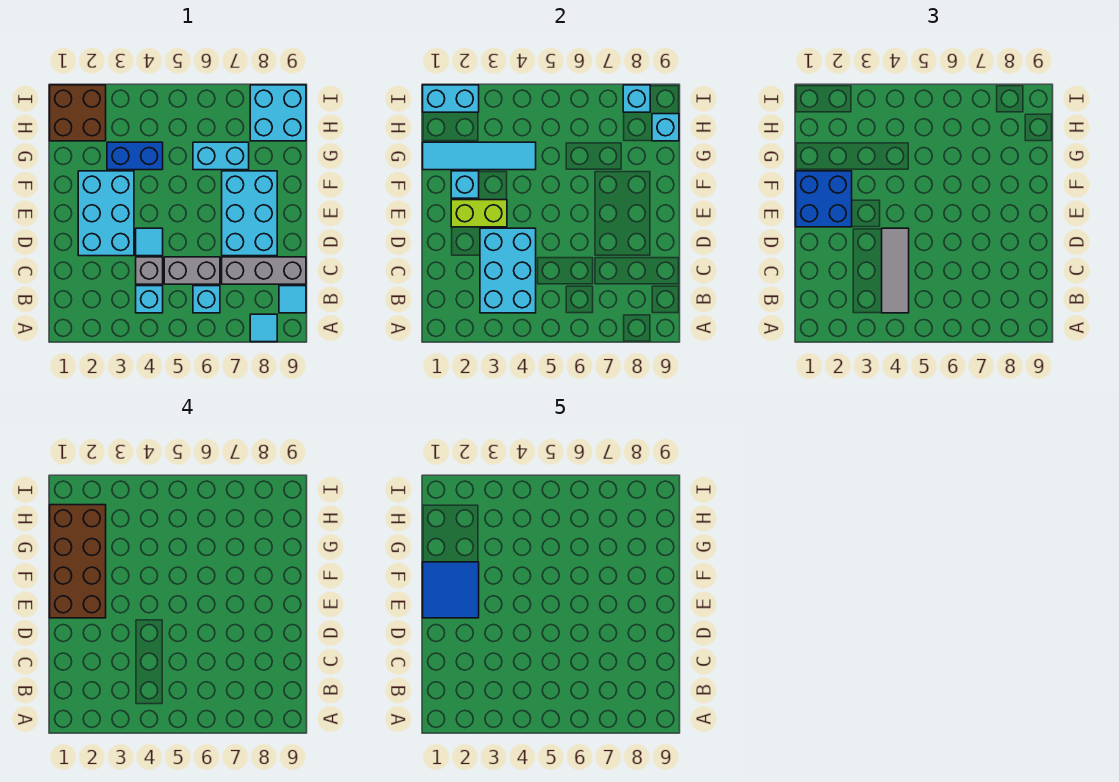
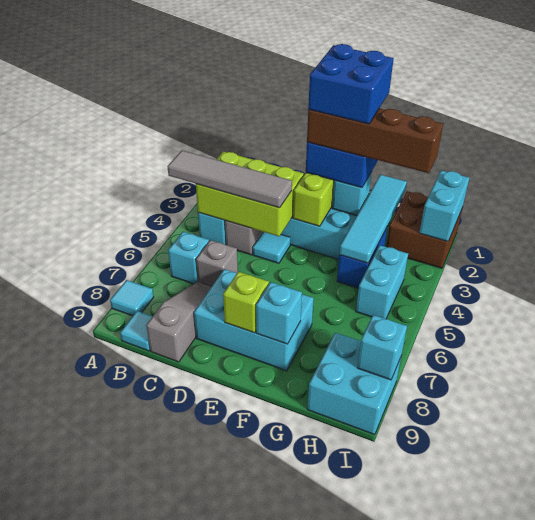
cyan brick B3:D4 level 2 -> lime brick B3:D4 level 2
grey tile B4:D4 level 3 -> grey tile A4:D4 level 3
grey brick C5:C6 level 1 -> grey brick C6 level 1
grey brick C7:C9 level 1 -> grey slope C7:C9 level 1 top 9
brown brick E1:H2 level 4 -> brown brick E2:H2 level 4
blue tile E1:F2 level 5 -> blue brick E1:F2 level 5
none -> lime brick E8 level 2
cyan brick G6:G7 level 1 -> cyan brick H4:H5 level 1
cyan brick H9 level 2 -> cyan brick F8 level 2

